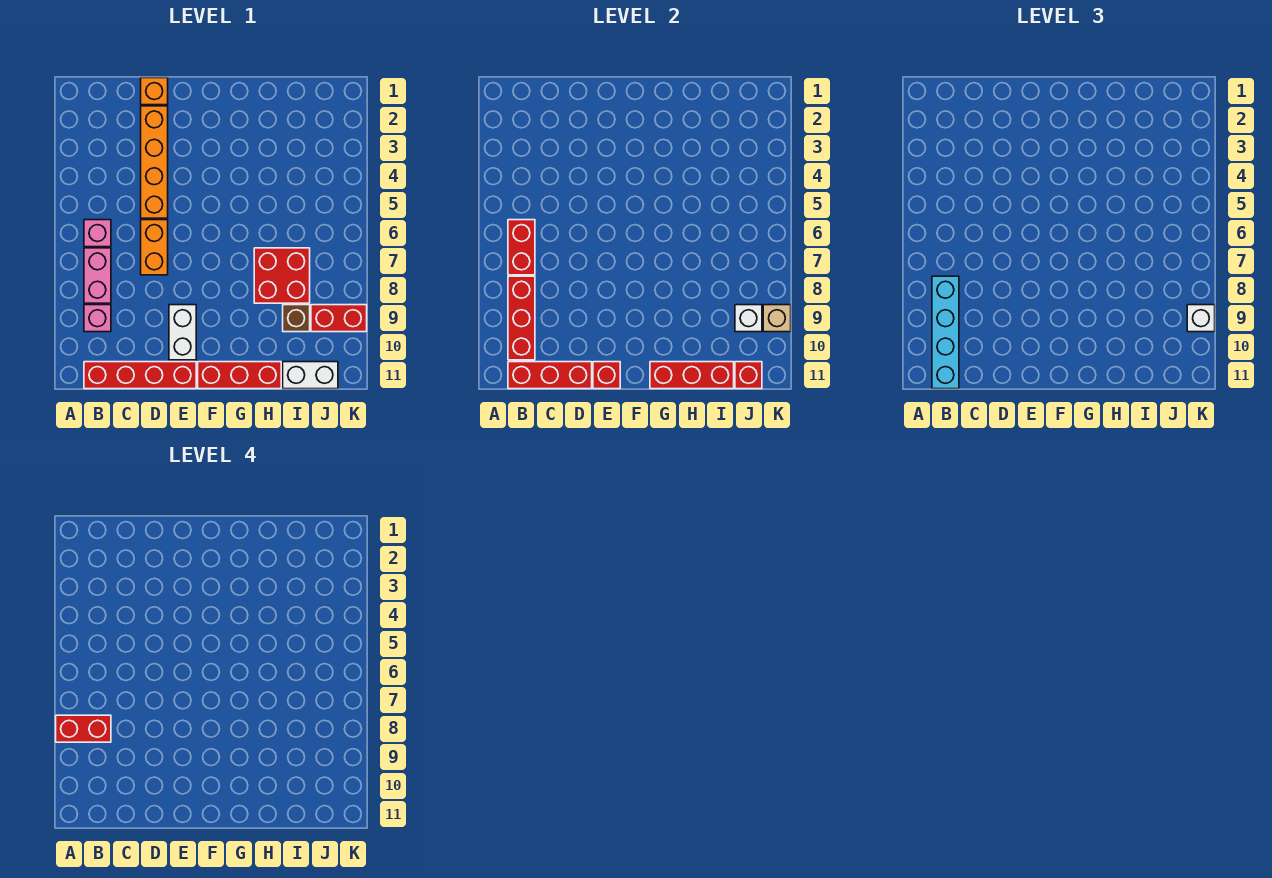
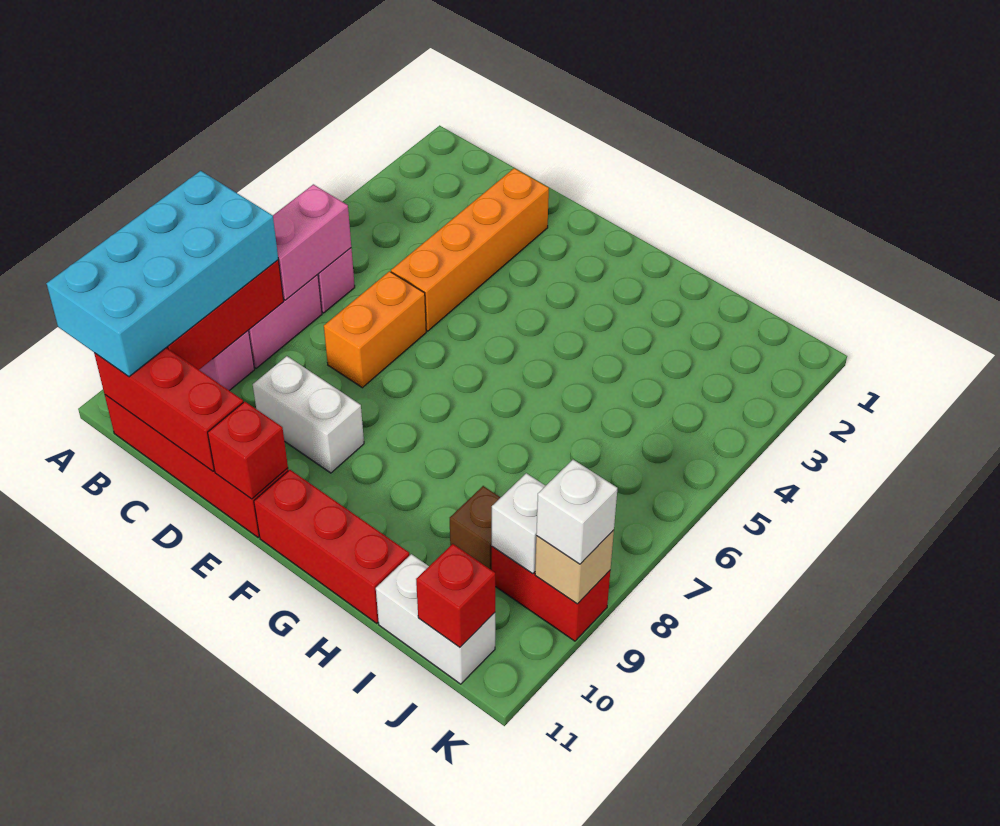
red brick A8:B8 level 4 -> none
red brick B6:B7 level 2 -> pink brick B6:B7 level 2
cyan brick B8:B11 level 3 -> cyan brick A8:B11 level 3
orange brick D1 level 1 -> none
white brick E9:E10 level 1 -> white brick D9:E9 level 1
red brick G11:I11 level 2 -> none
red brick H7:I8 level 1 -> none

